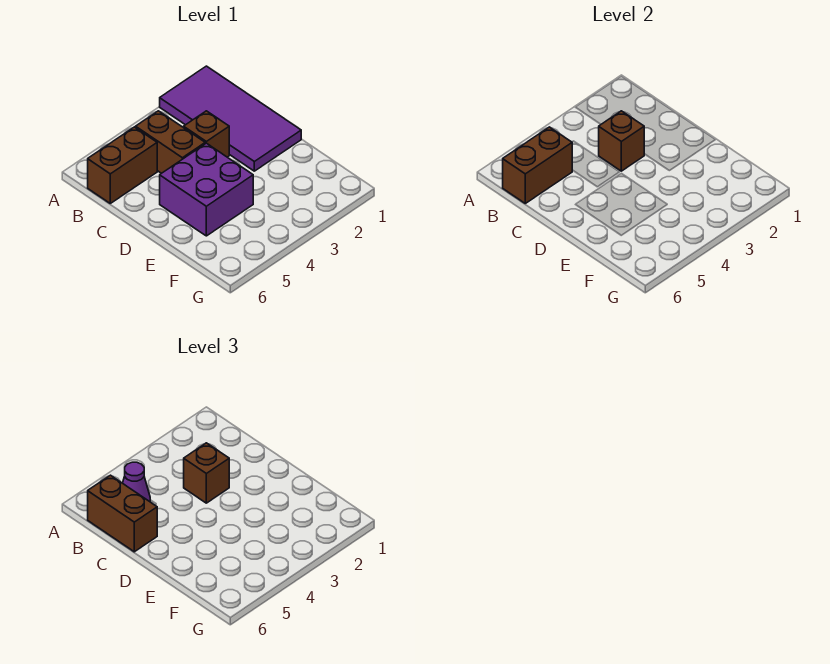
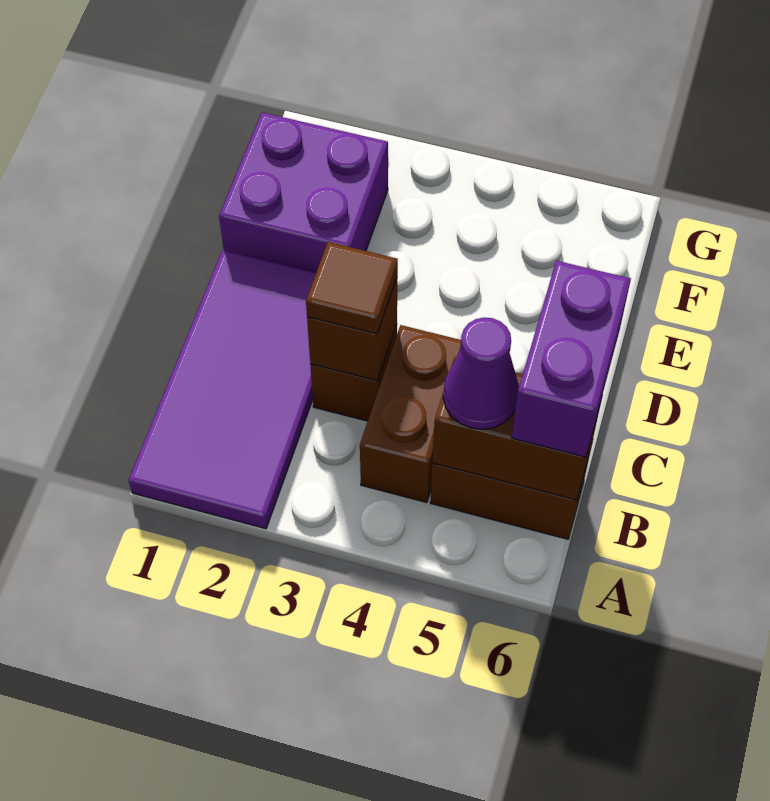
brown brick B6:C6 level 3 -> purple brick B6:C6 level 3
brown brick C3 level 3 -> brown tile C3 level 3
purple brick D4:E5 level 1 -> purple brick E1:F2 level 1

